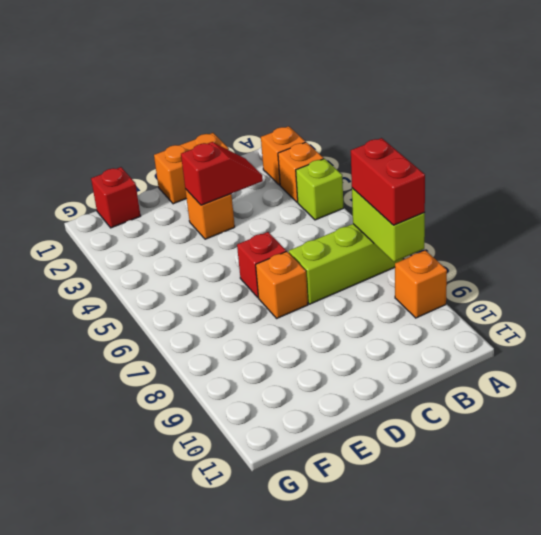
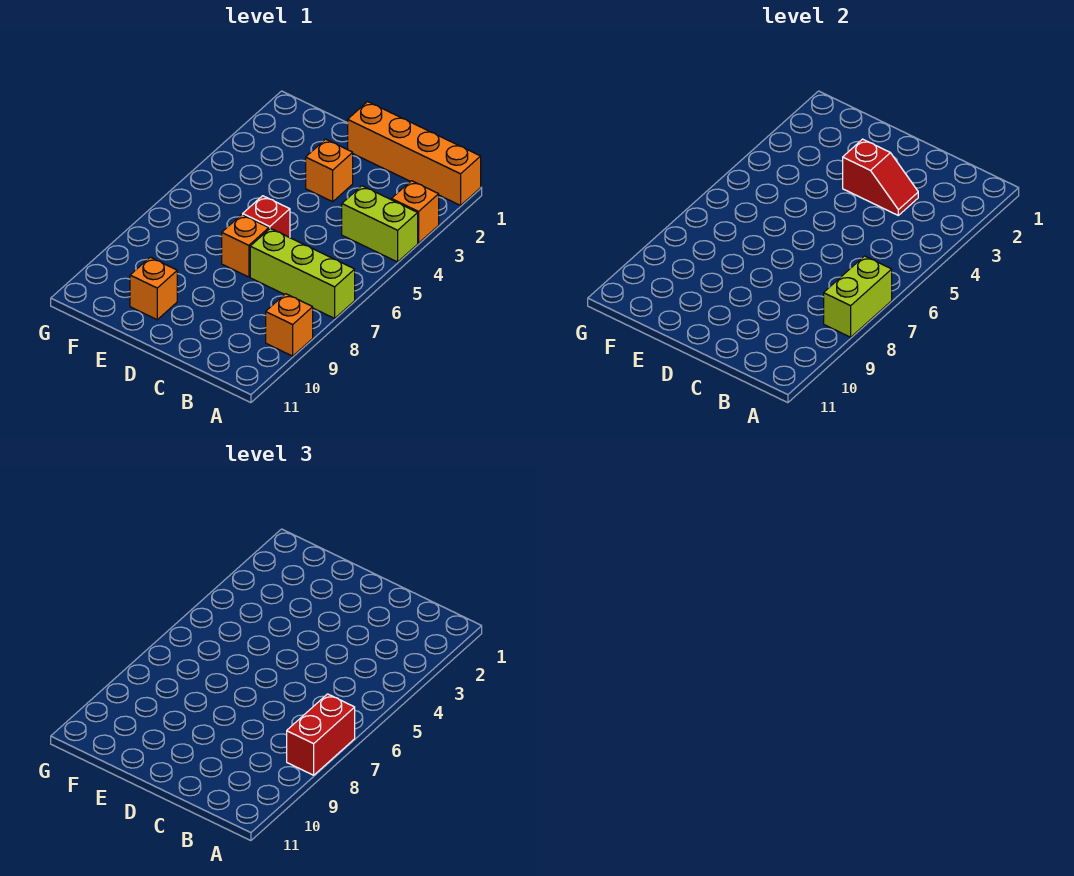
orange brick A2 level 1 -> orange brick E10 level 1
lime brick A4 level 1 -> lime brick A4:B4 level 1
orange brick C1:D1 level 1 -> orange brick A1:D1 level 1
red brick F1 level 1 -> none

